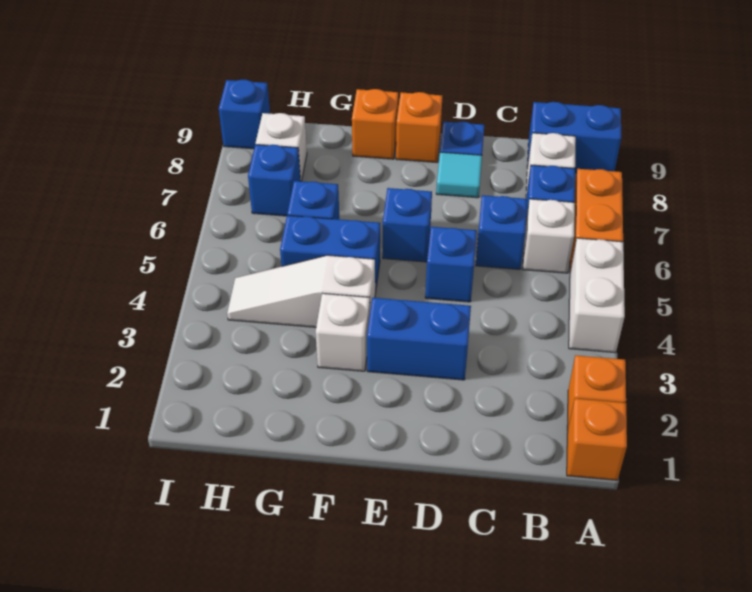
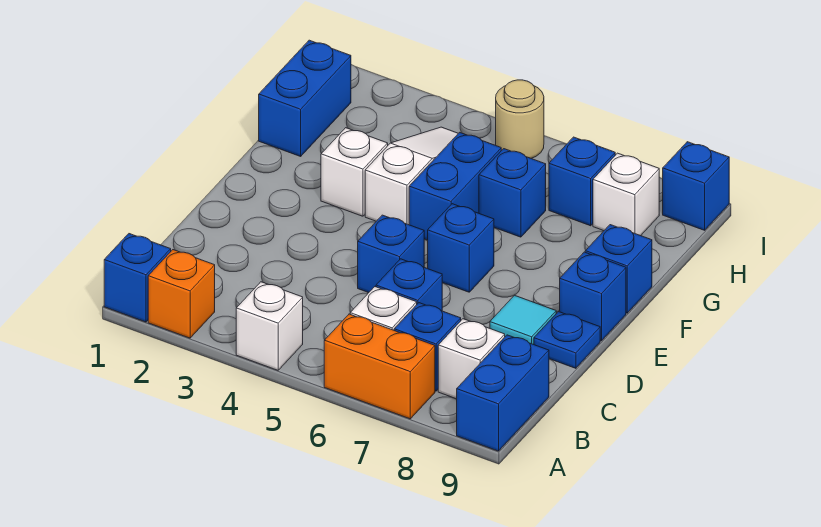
orange brick A1 level 1 -> blue brick A1 level 1
white brick A4:A5 level 1 -> white brick A4 level 1
blue brick D3:E3 level 1 -> blue brick G1:H1 level 1
orange brick E9 level 1 -> blue brick E9 level 1
orange brick F9 level 1 -> blue brick F9 level 1
none -> tan round brick I5 level 1

